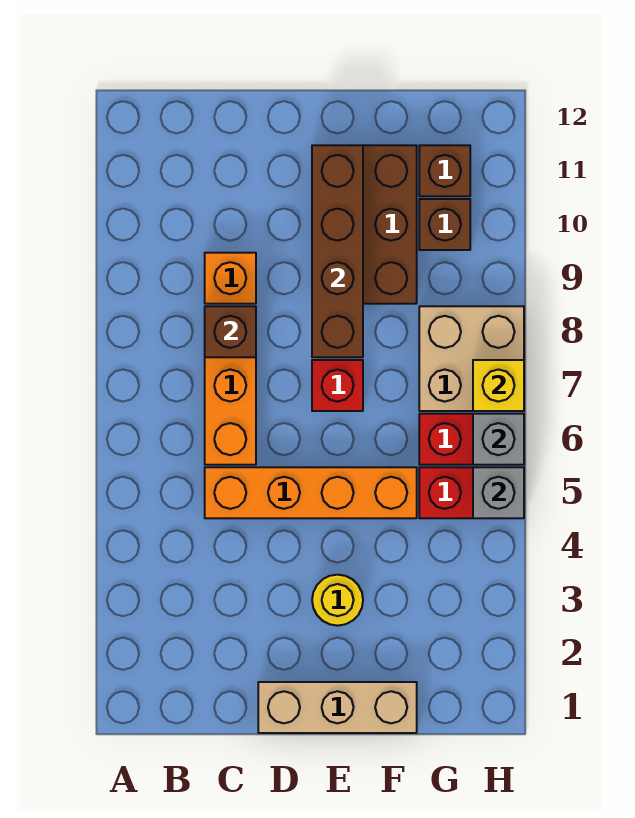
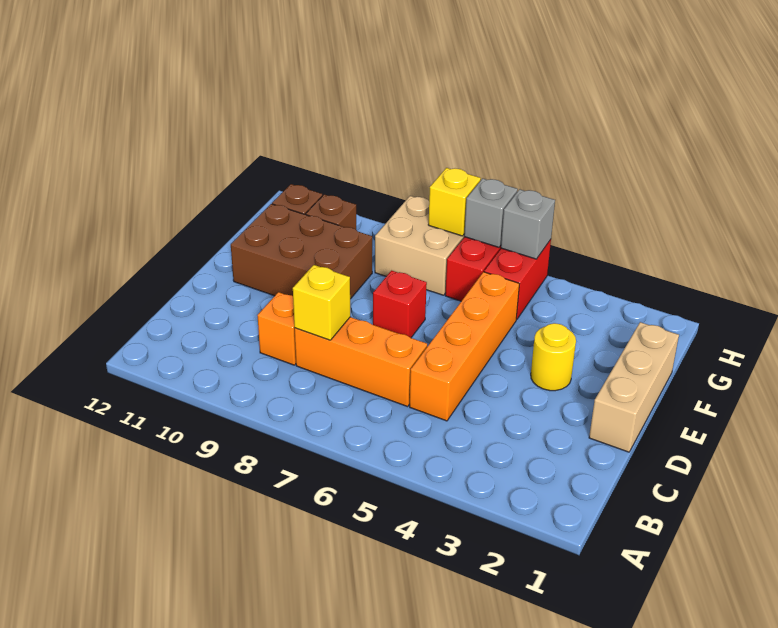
brown brick C8 level 2 -> yellow brick C8 level 2
brown brick E8:E11 level 2 -> none

